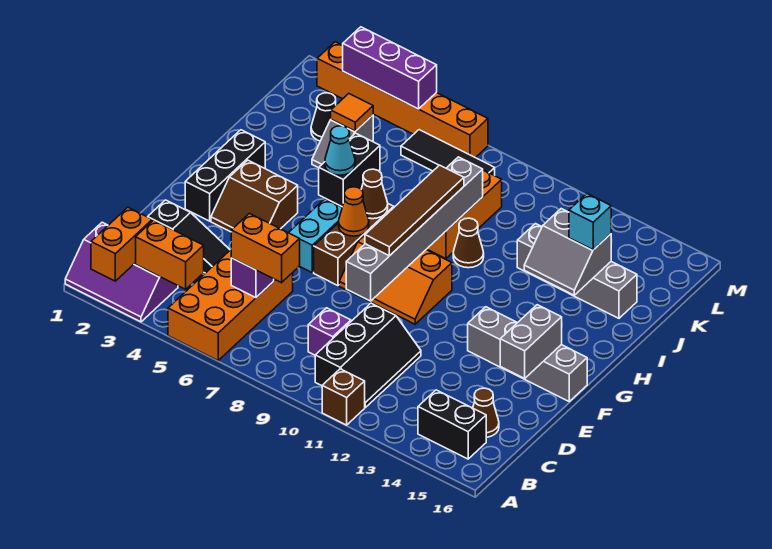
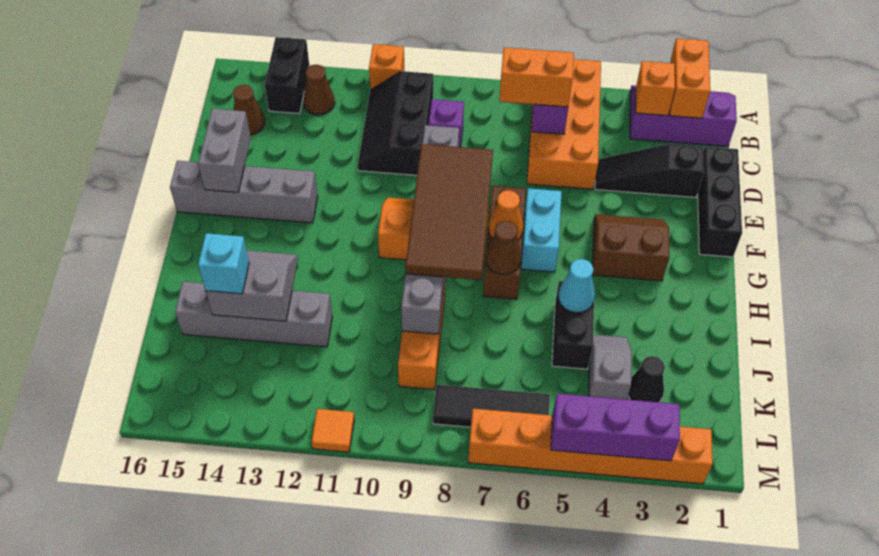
brown brick A11 level 1 -> orange brick A11 level 1
orange brick B3:B4 level 2 -> orange brick B3 level 2
black brick B14:B15 level 1 -> black brick A14:B14 level 1
black brick F2:H2 level 1 -> black brick D1:F1 level 1
brown tile F9:I9 level 3 -> brown tile F8:I9 level 3
brown cone I10 level 1 -> brown cone B13 level 1
orange tile K4 level 2 -> orange tile M11 level 1

